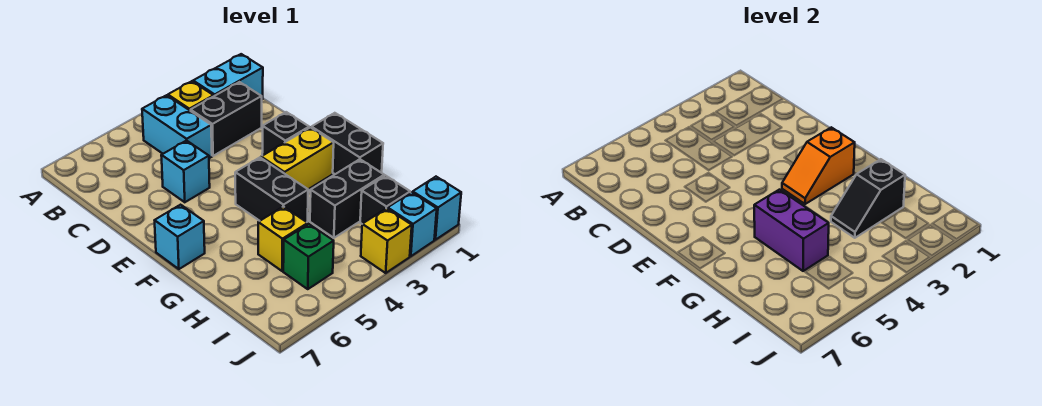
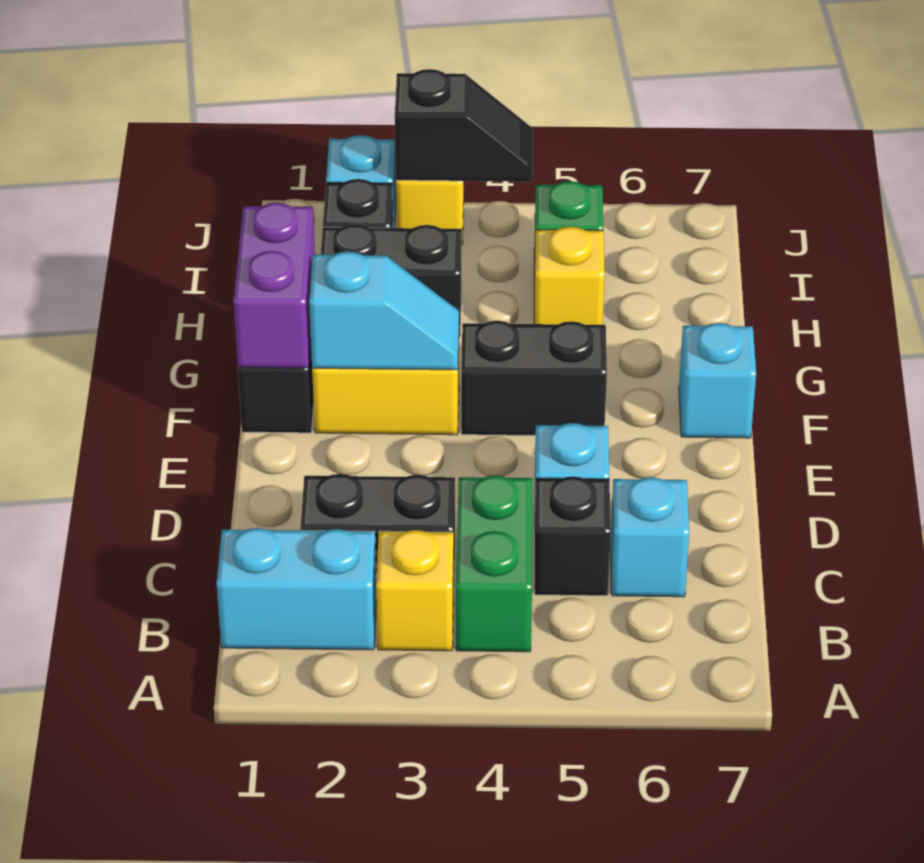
cyan brick B4:C4 level 1 -> green brick B4:C4 level 1
black brick E2 level 1 -> black brick C5 level 1
orange slope F2:F3 level 2 top 2 -> cyan slope F2:F3 level 2 top 2
black brick F4:G4 level 1 -> black brick F4:F5 level 1
purple brick G5:H5 level 2 -> purple brick F1:G1 level 2
black slope H2:H3 level 2 top 2 -> black slope J3:J4 level 2 top 3
cyan brick J1 level 1 -> cyan brick C6 level 1

